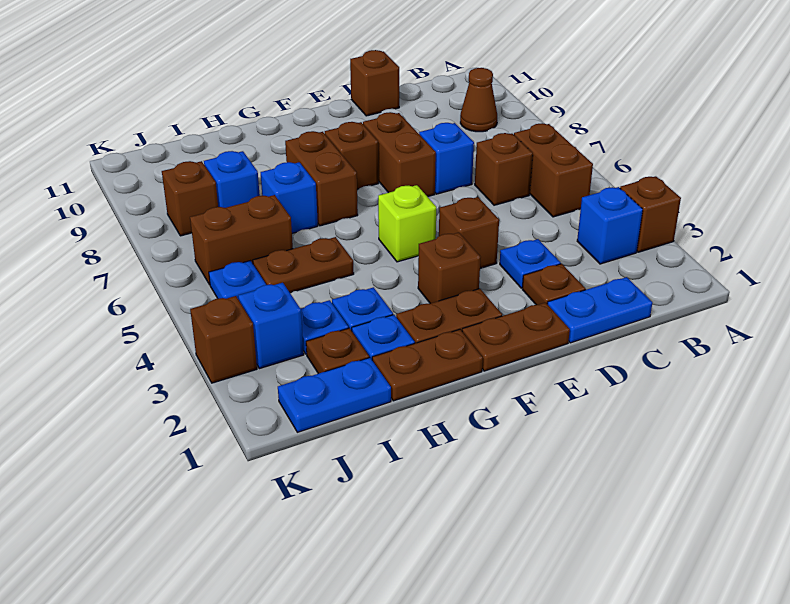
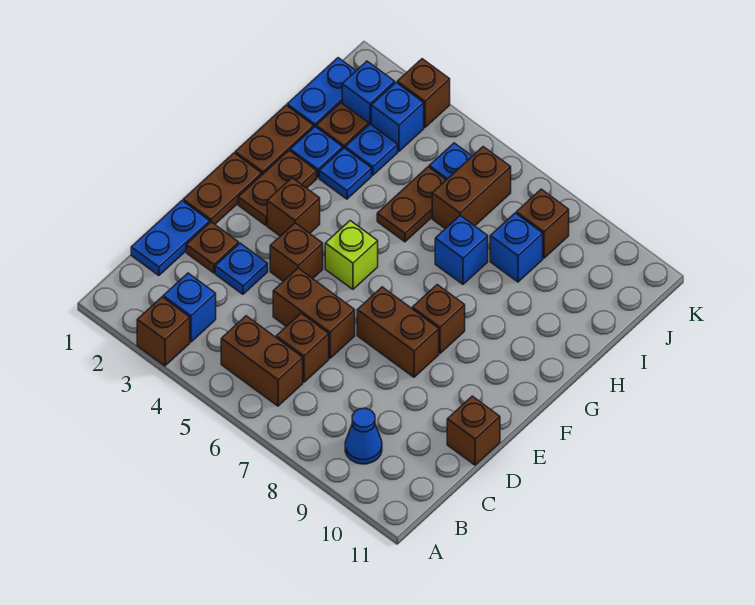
brown cone B9 level 1 -> blue cone B9 level 1
blue brick D7 level 1 -> blue brick J2 level 1
brown brick G7:G8 level 1 -> brown brick D5:D6 level 1

